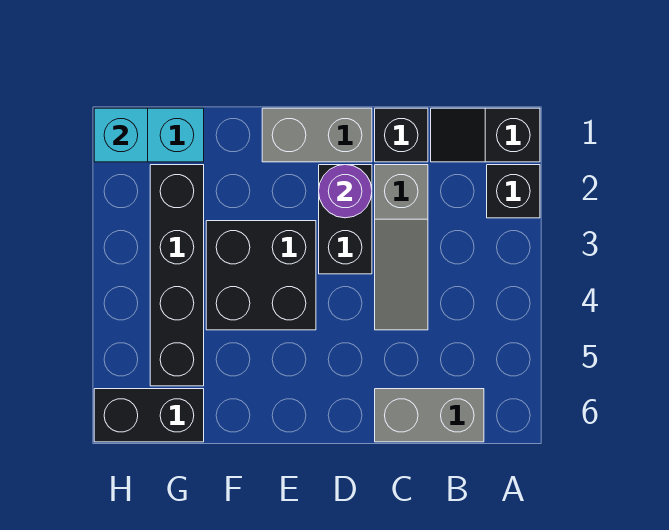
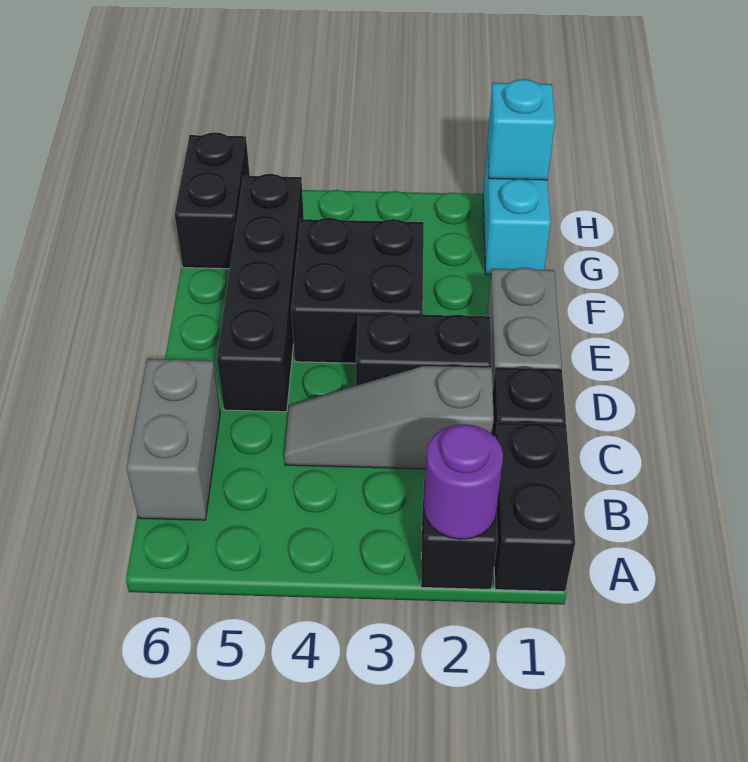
black slope A1:B1 level 1 top A -> black brick A1:B1 level 1
purple round brick D2 level 2 -> purple round brick A2 level 2
black brick G2:G5 level 1 -> black brick D5:G5 level 1

